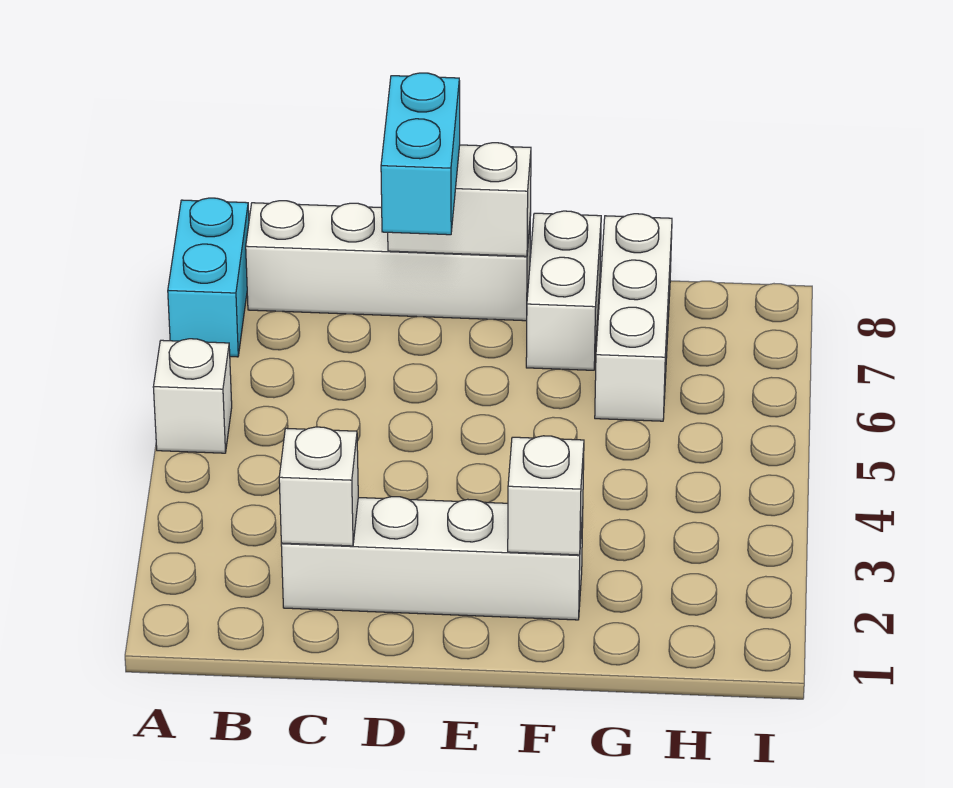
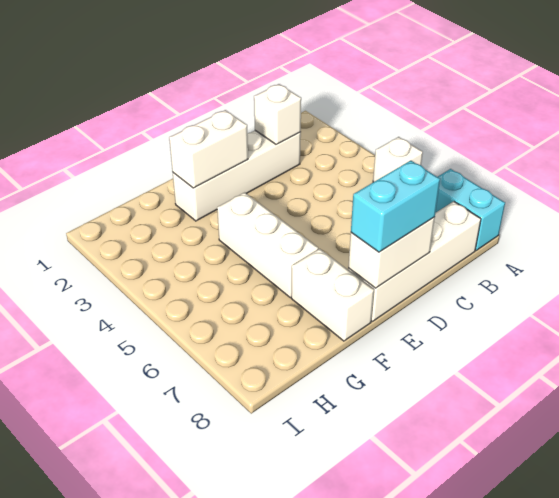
cyan brick D7:D8 level 3 -> cyan brick D8:E8 level 3
white brick F2 level 2 -> white brick E2:F2 level 2
white brick G6:G8 level 1 -> white brick F4:F6 level 1

